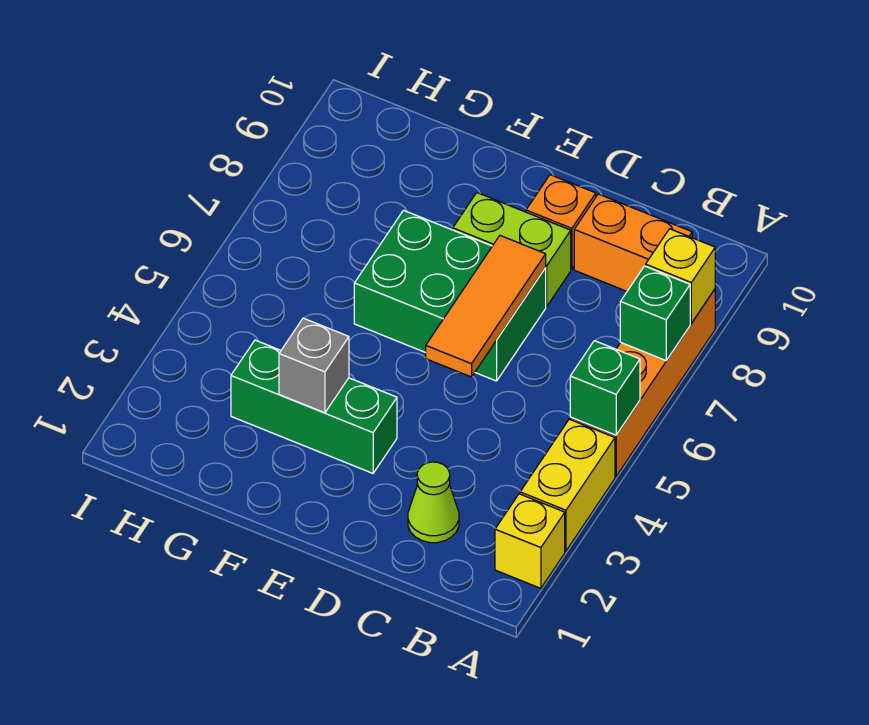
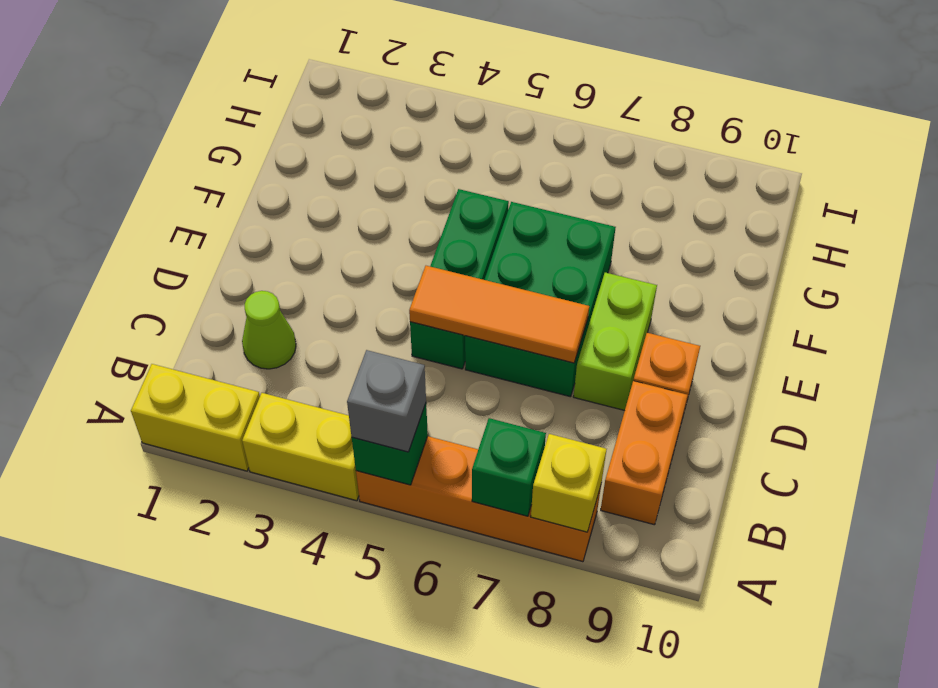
yellow brick A2 level 1 -> yellow brick A1:A2 level 1
green brick E3:G3 level 1 -> green brick D5:F5 level 1
grey brick F3 level 2 -> grey brick A5 level 3

